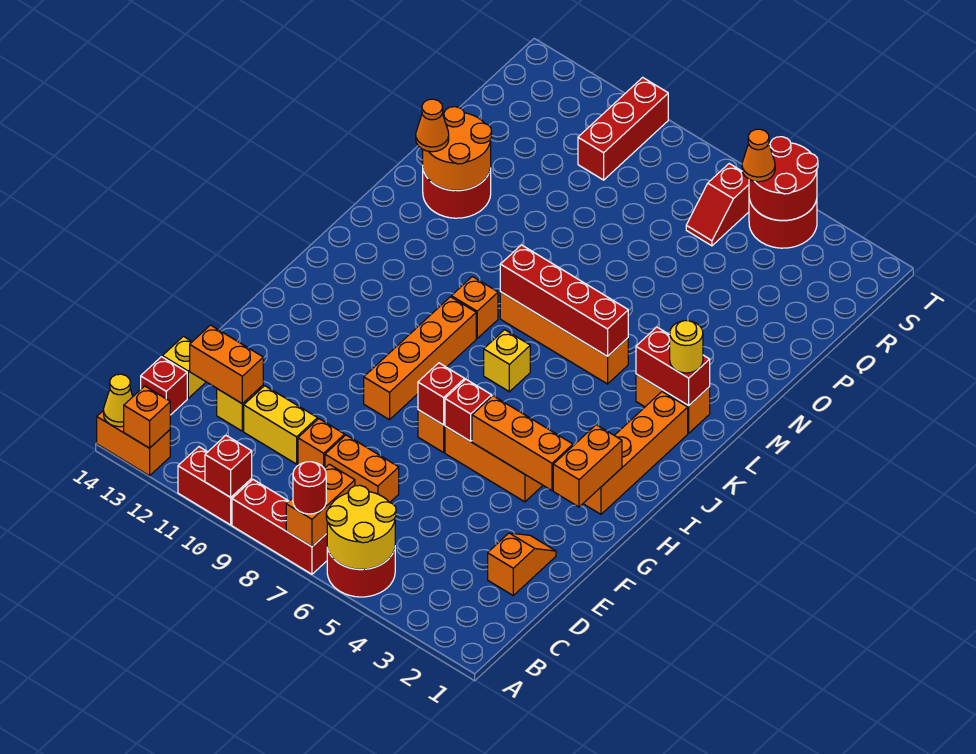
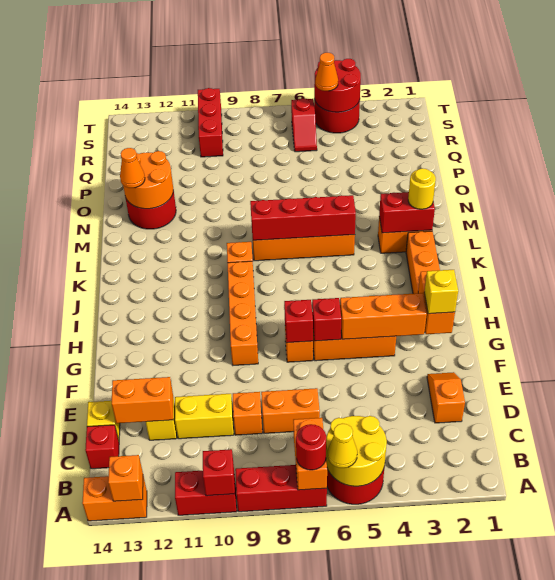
yellow cone A14 level 2 -> yellow cone A6 level 3
yellow brick J7 level 1 -> yellow brick G2 level 3

